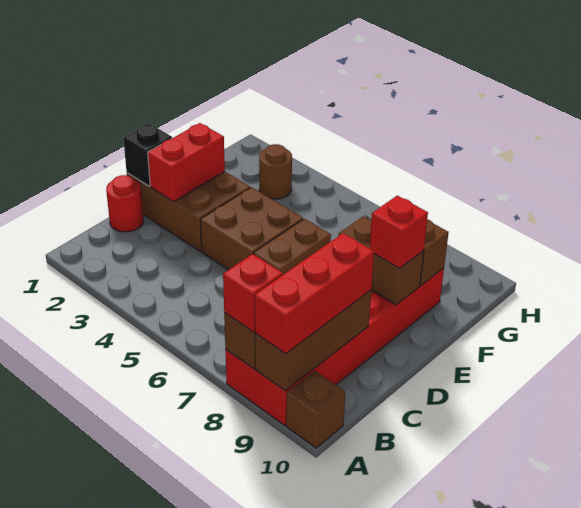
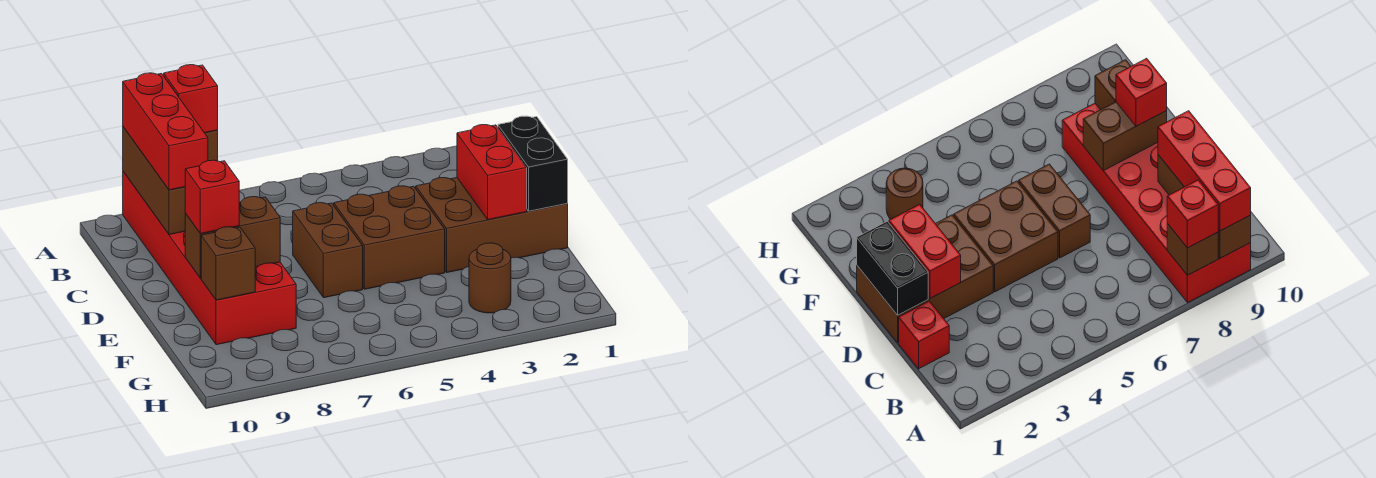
brown brick A10 level 1 -> none
red round brick C1 level 1 -> red brick C1 level 1
black brick D1 level 2 -> black brick D1:E1 level 2

